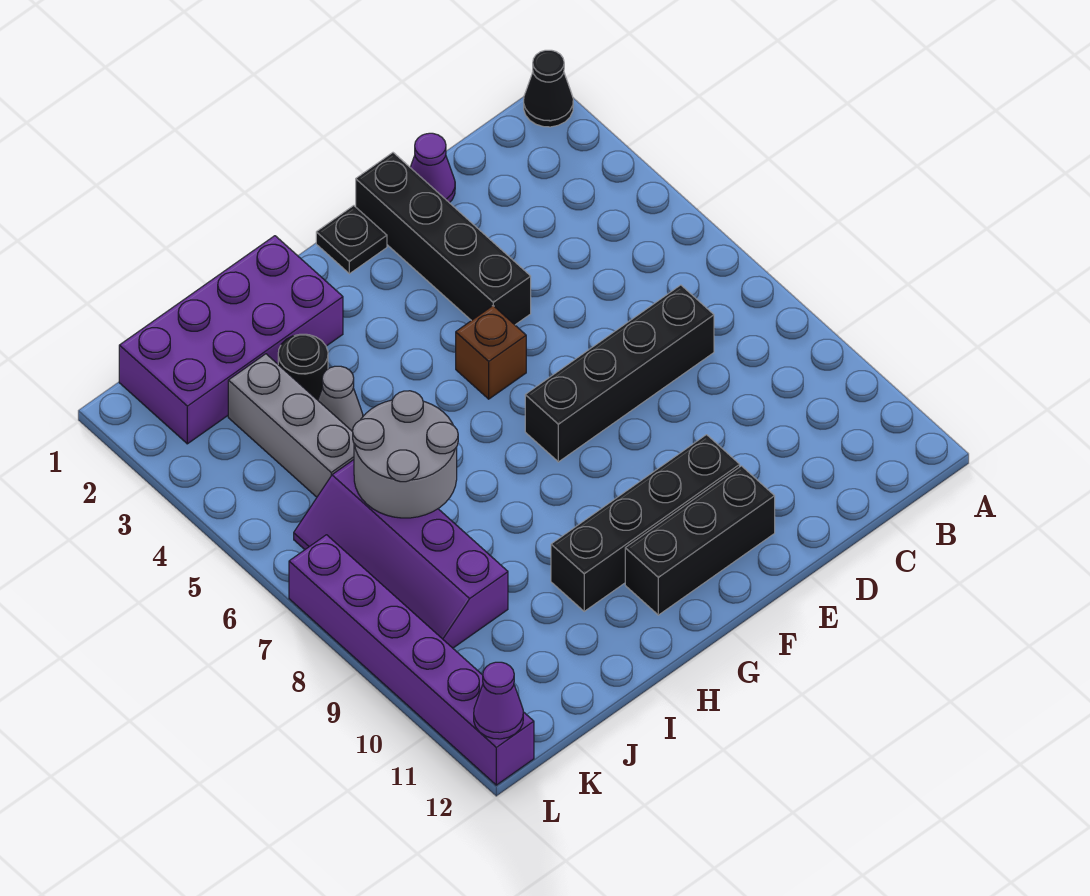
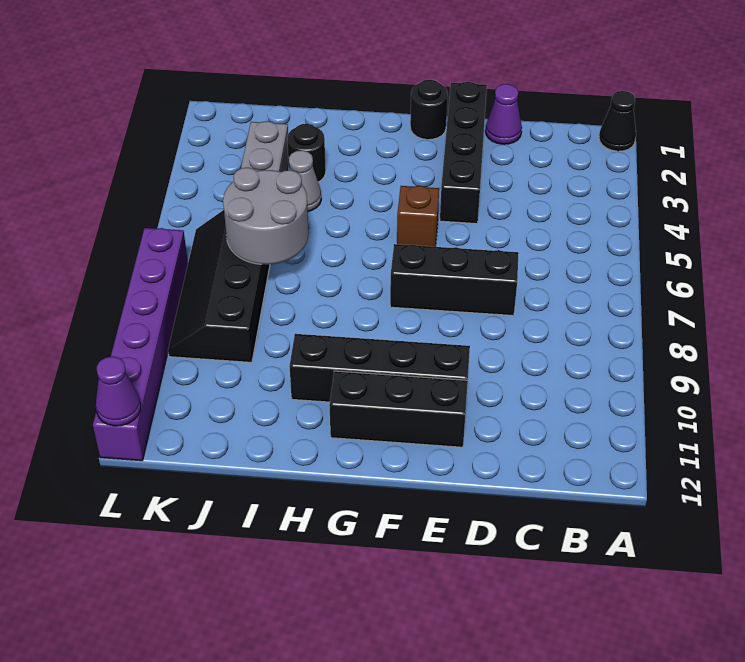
black brick C7:F7 level 1 -> black brick D7:F7 level 1
black plate F1 level 1 -> black round brick F1 level 1
purple brick H1:K2 level 1 -> none
purple slope J6:K9 level 1 top J -> black slope J6:K9 level 1 top J

